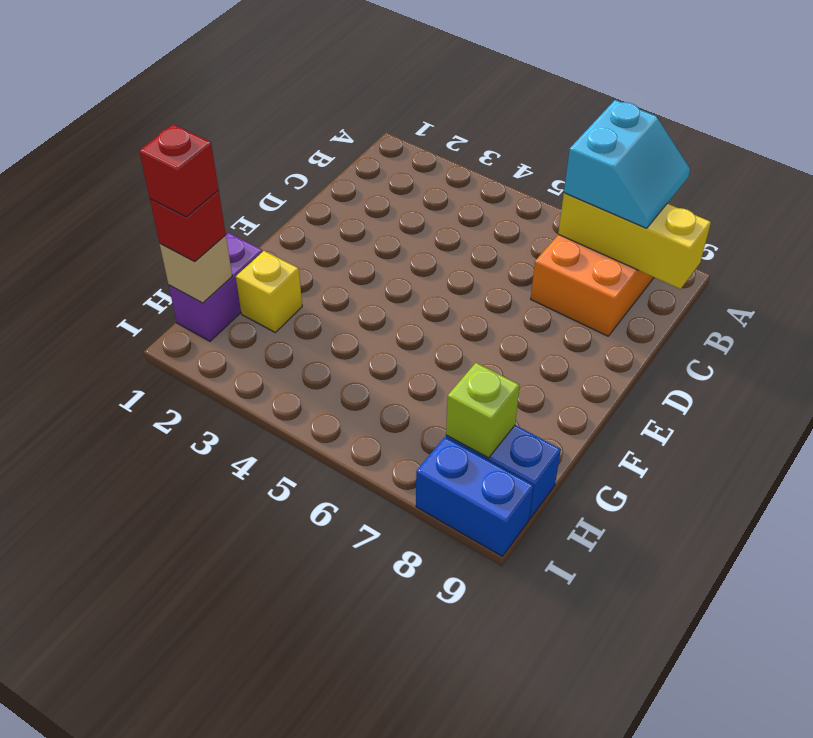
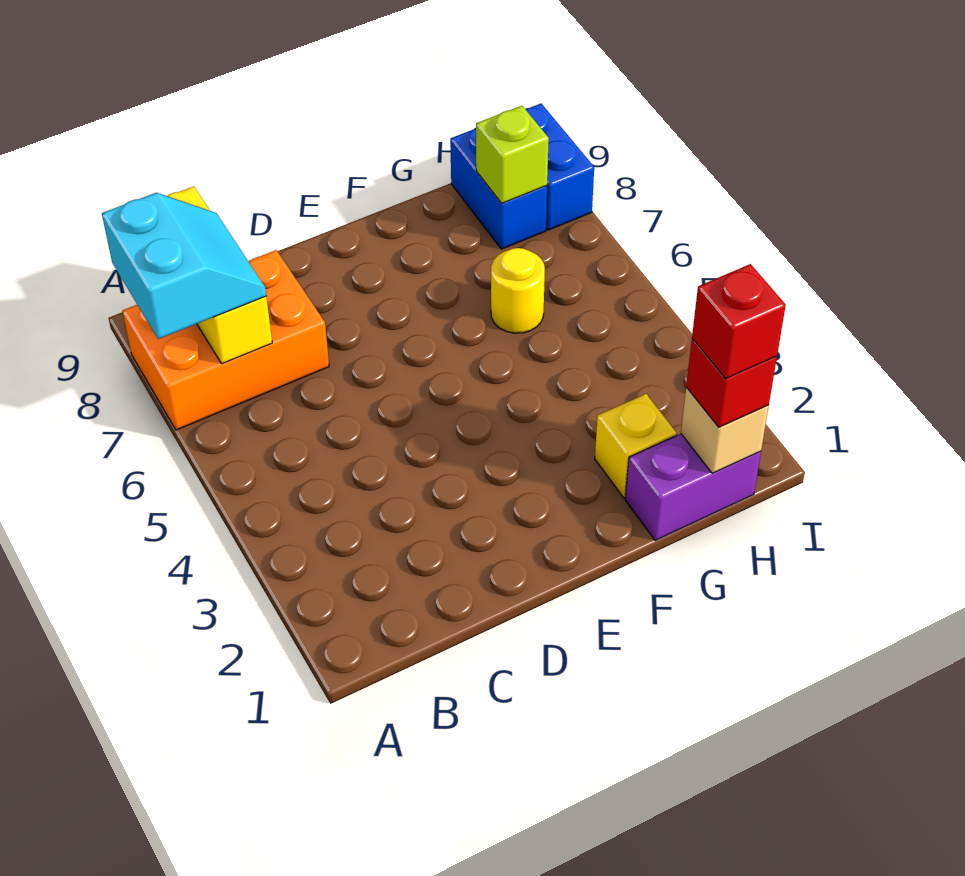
cyan slope A7:B8 level 3 top 7 -> cyan slope A7:B8 level 3 top A
none -> yellow round brick G6 level 1

